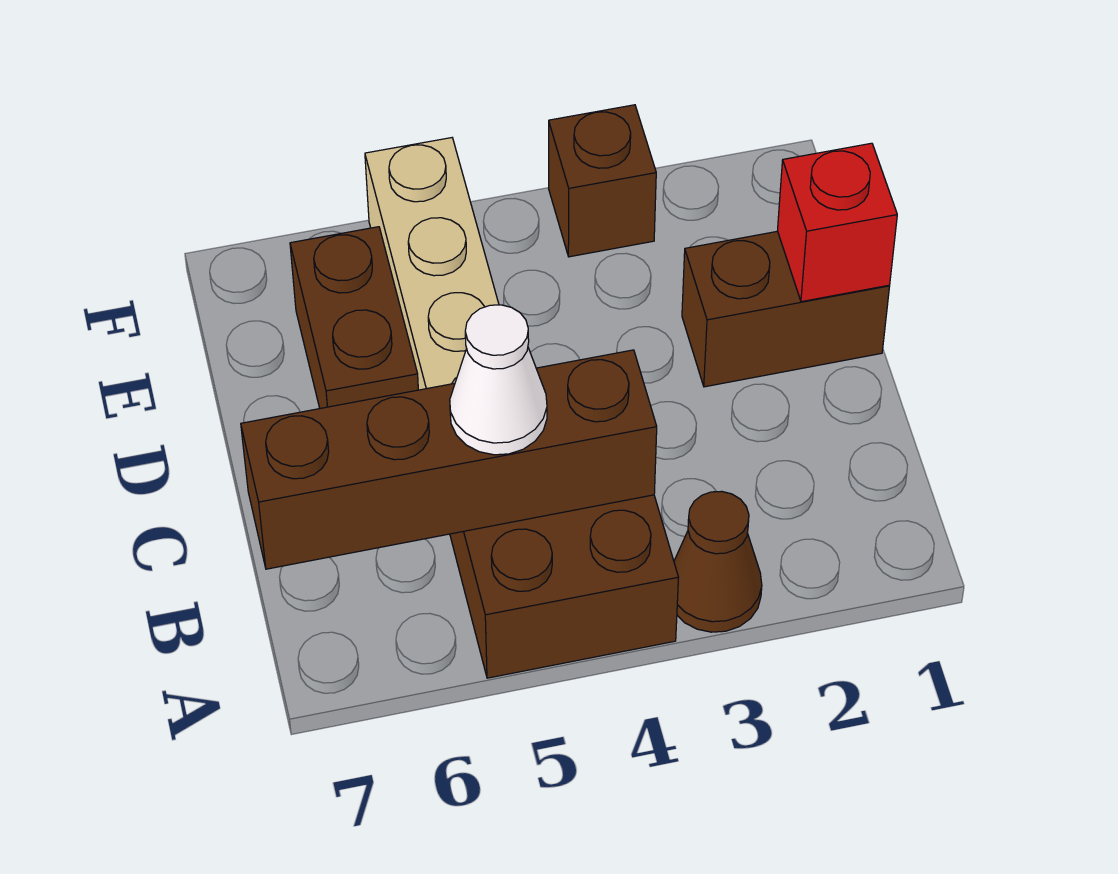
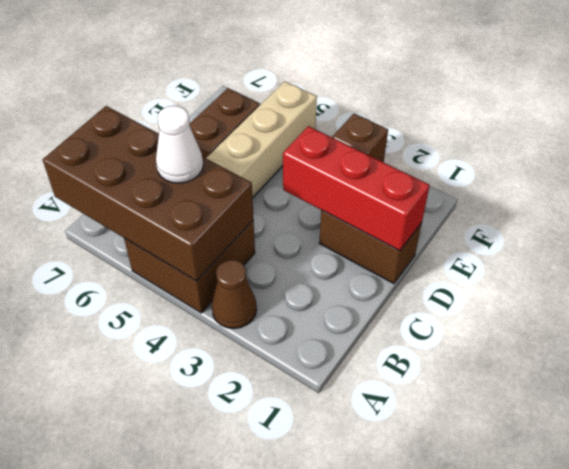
brown brick B4:B7 level 2 -> brown brick A4:B7 level 2
red brick D1 level 2 -> red brick D1:D3 level 2

